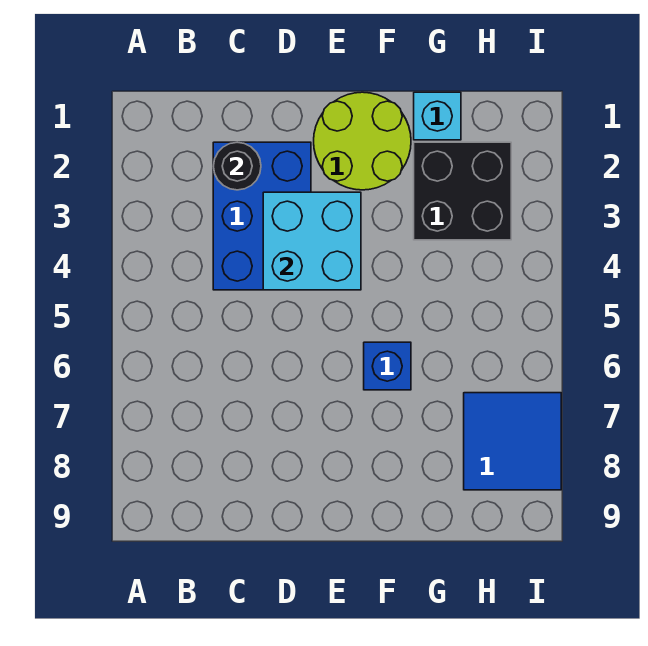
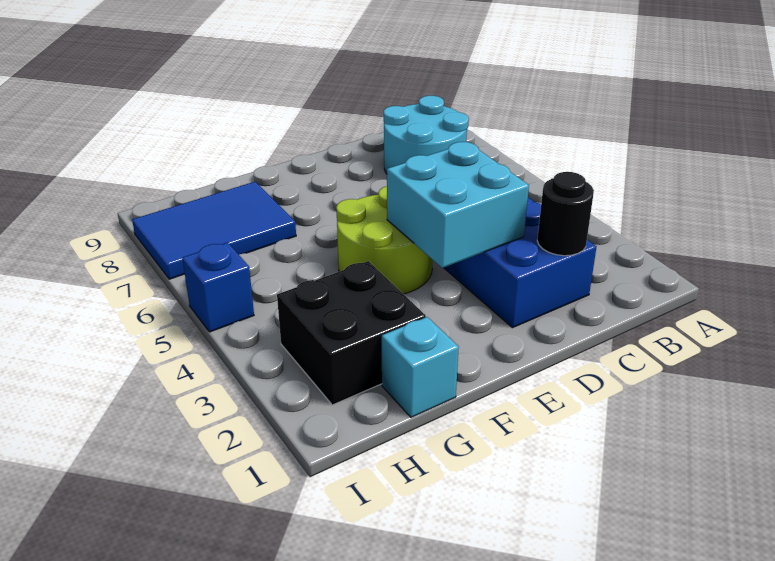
none -> cyan round brick B7:C8 level 1
lime round brick E1:F2 level 1 -> lime round brick E4:F5 level 1
blue brick F6 level 1 -> blue brick I5 level 1
blue tile H7:I8 level 1 -> blue tile G7:I8 level 1

